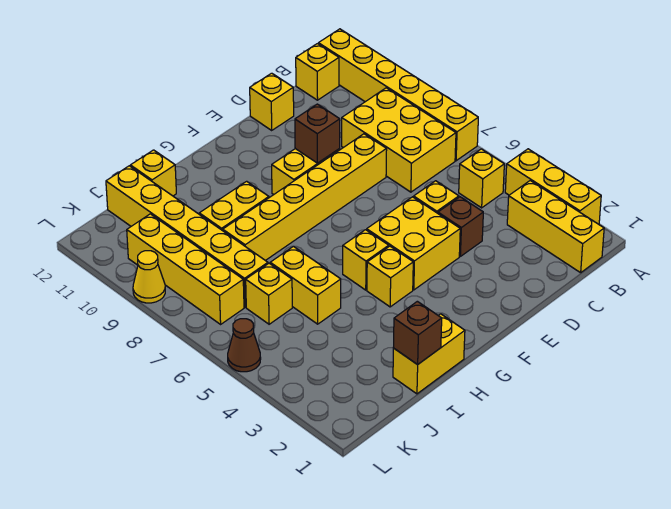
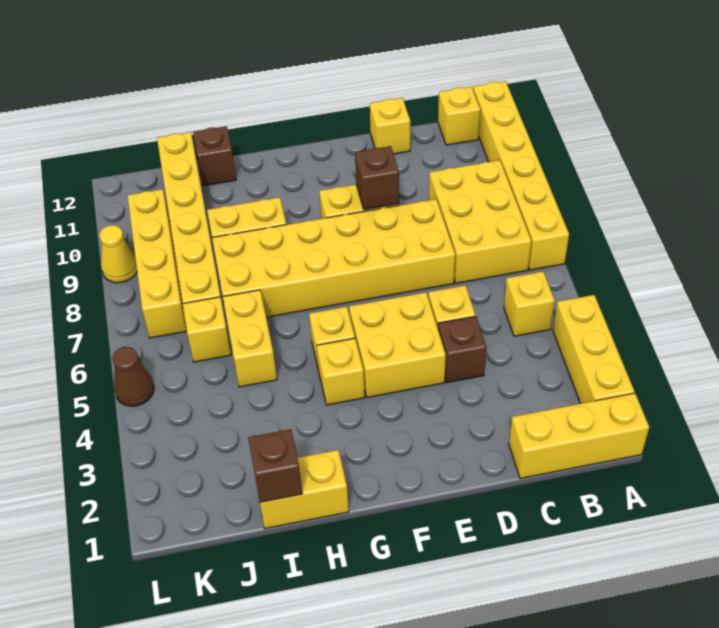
yellow brick B1:B3 level 1 -> yellow brick A1:C1 level 1
yellow brick D8:I8 level 1 -> yellow brick D7:I8 level 1
yellow brick I12 level 1 -> brown brick I12 level 1

